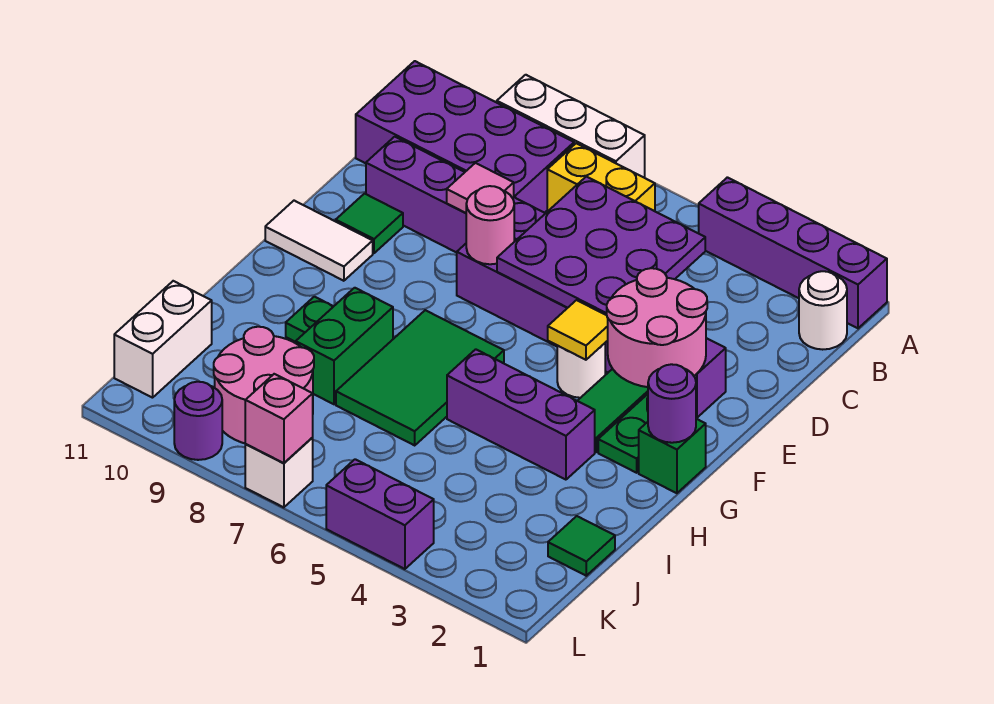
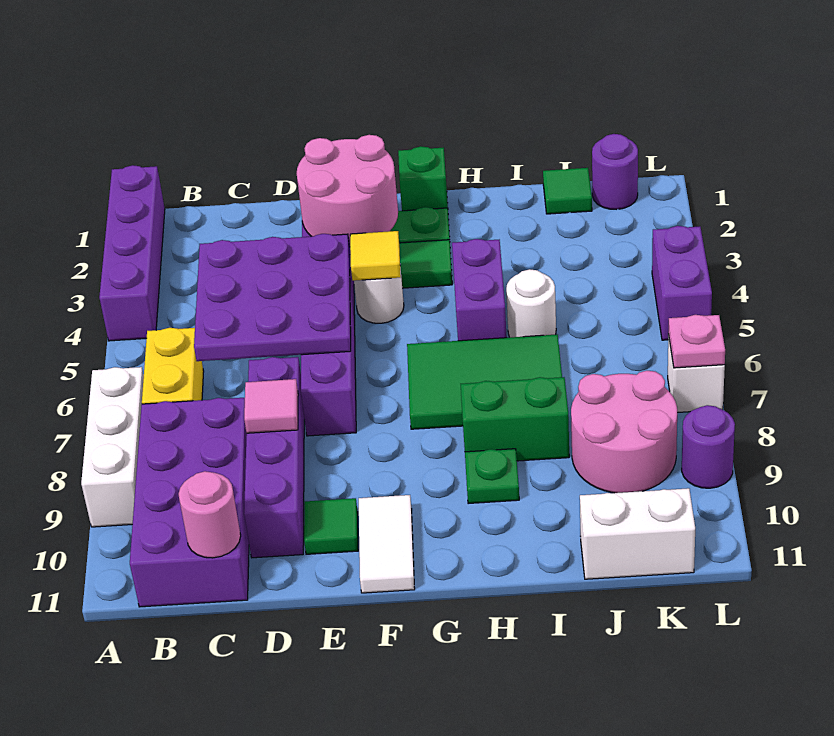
white round brick B1 level 1 -> white round brick I5 level 1
pink round brick E7 level 2 -> pink round brick C11 level 2
purple round brick G1 level 2 -> purple round brick K1 level 1
purple brick H3:H5 level 1 -> purple brick H4:H5 level 1
pink brick L7 level 2 -> pink plate L7 level 2

